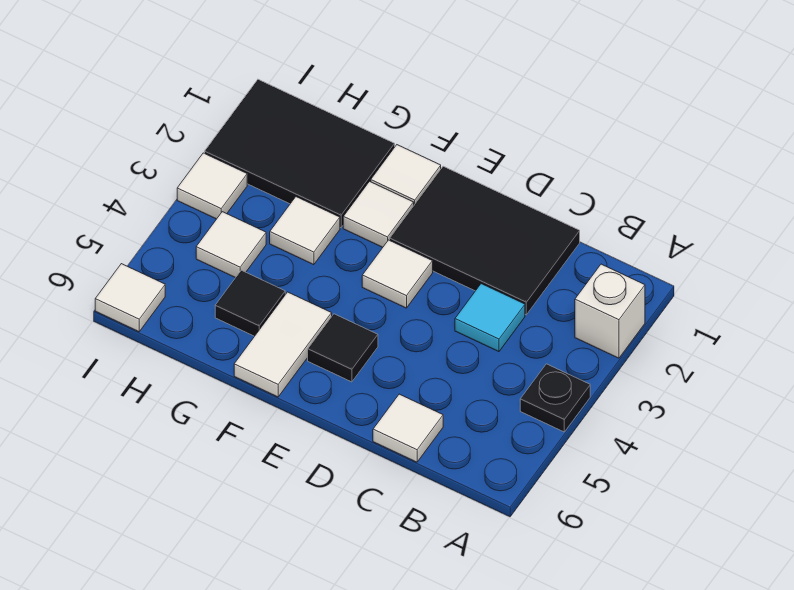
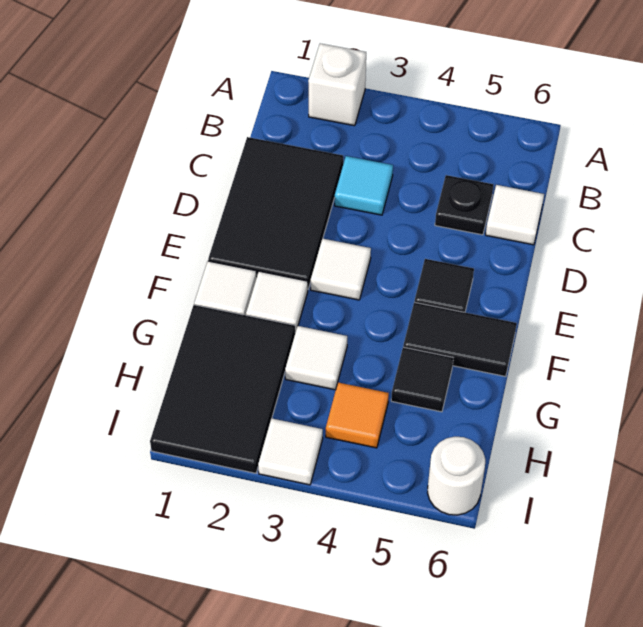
black plate A4 level 1 -> black plate C5 level 1
white tile F5:F6 level 1 -> black tile F5:F6 level 1
white tile H4 level 1 -> orange tile H4 level 1
white tile I6 level 1 -> white round brick I6 level 1

